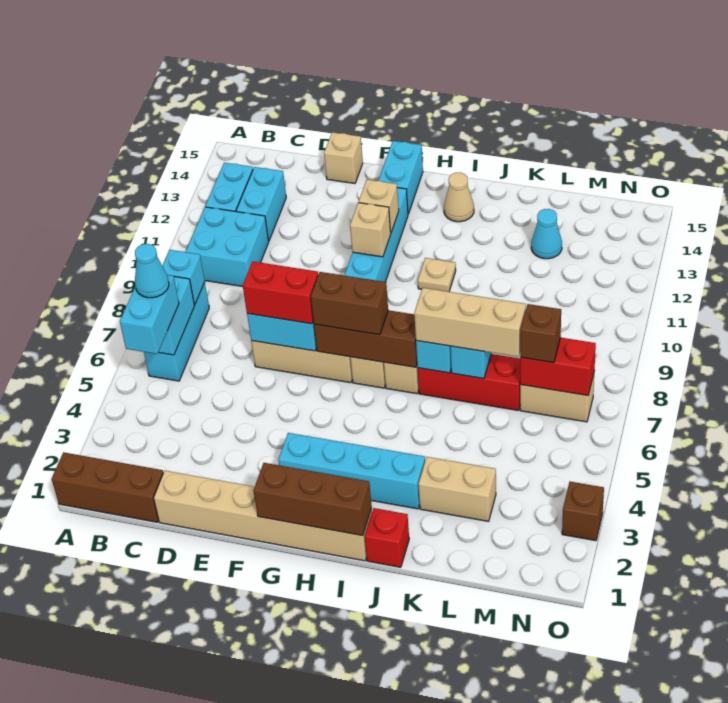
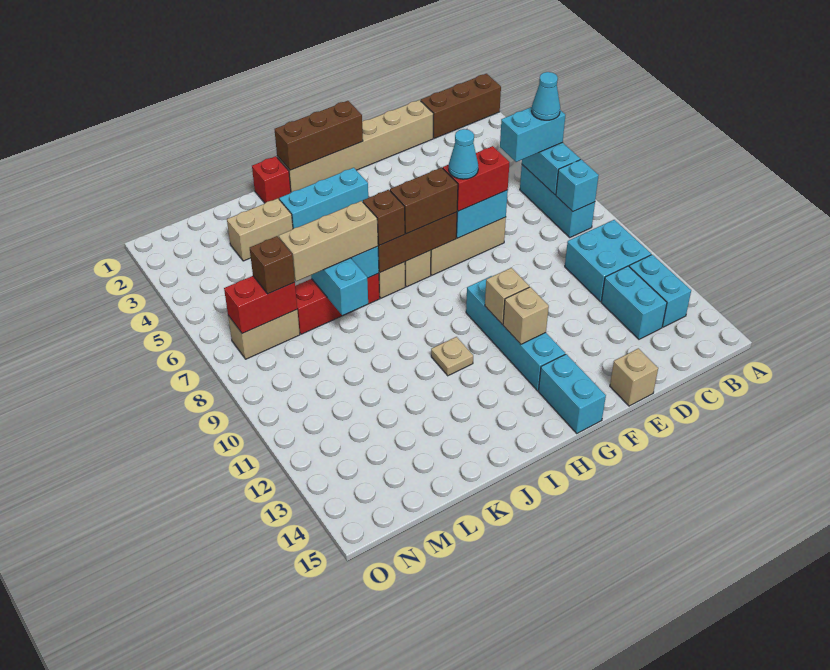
cyan brick B5:B6 level 3 -> cyan brick B6:C6 level 3
cyan brick G3:J3 level 1 -> cyan brick H3:J3 level 1
tan cone I14 level 1 -> none
cyan cone L13 level 1 -> cyan cone F7 level 4
brown brick O3 level 1 -> brown brick I7 level 3

